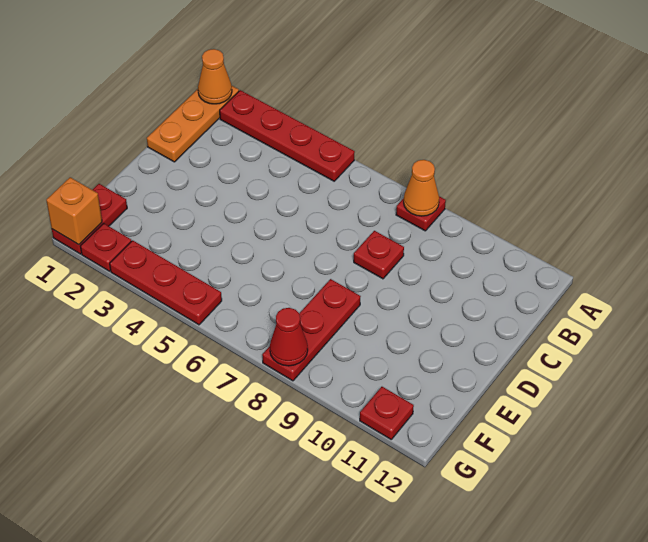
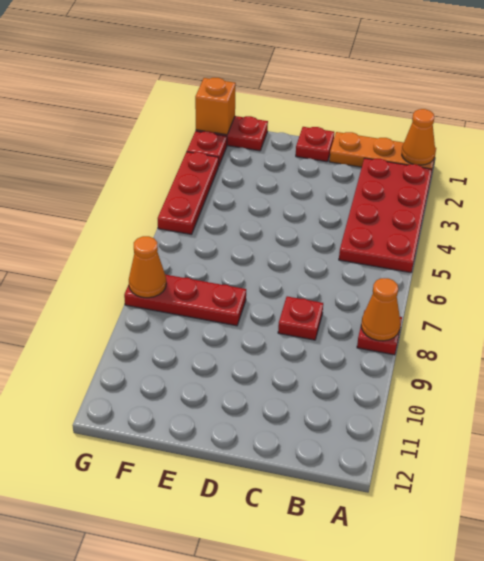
red plate A2:A5 level 1 -> red plate A2:B5 level 1
red cone G8 level 2 -> orange cone G8 level 2
red plate G11 level 1 -> red plate D1 level 1

